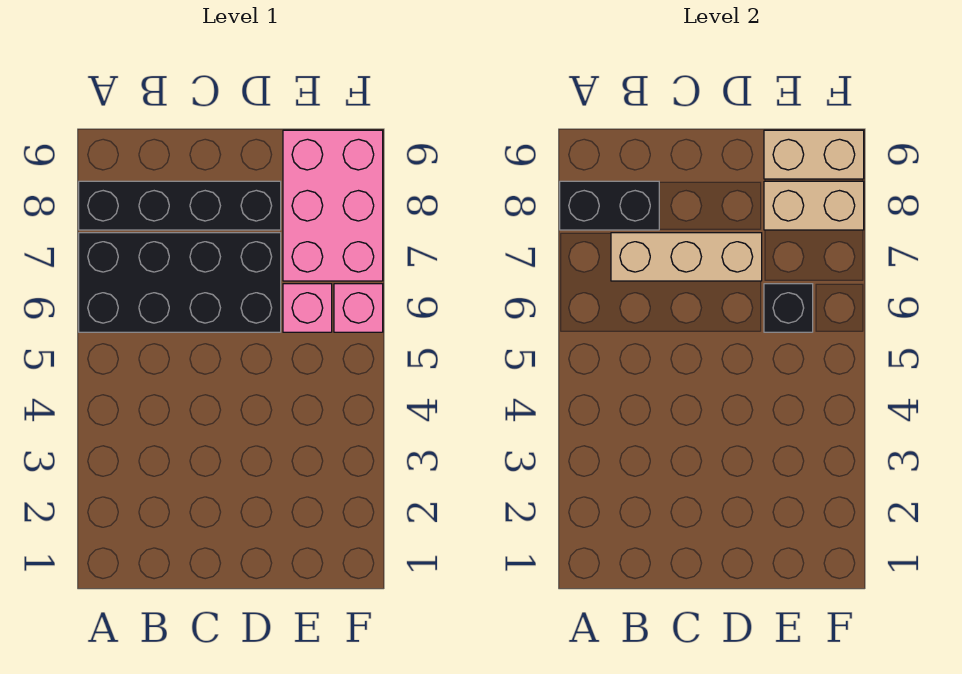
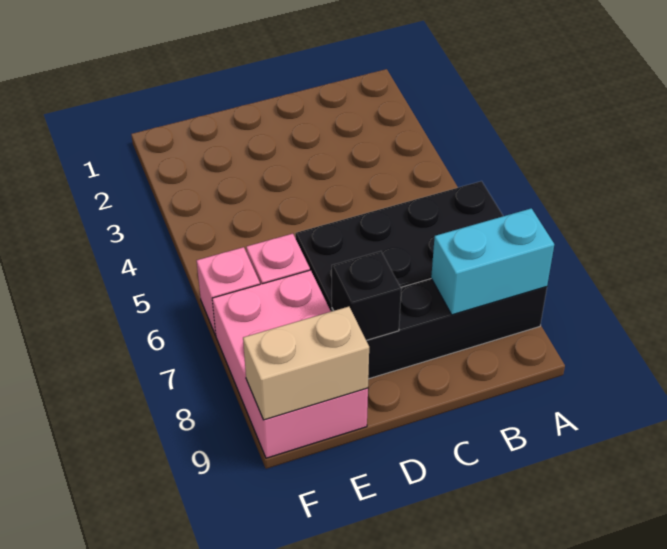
black brick A8:B8 level 2 -> cyan brick A8:B8 level 2
tan brick B7:D7 level 2 -> none
black brick E6 level 2 -> black brick D8 level 2
tan brick E8:F8 level 2 -> none

